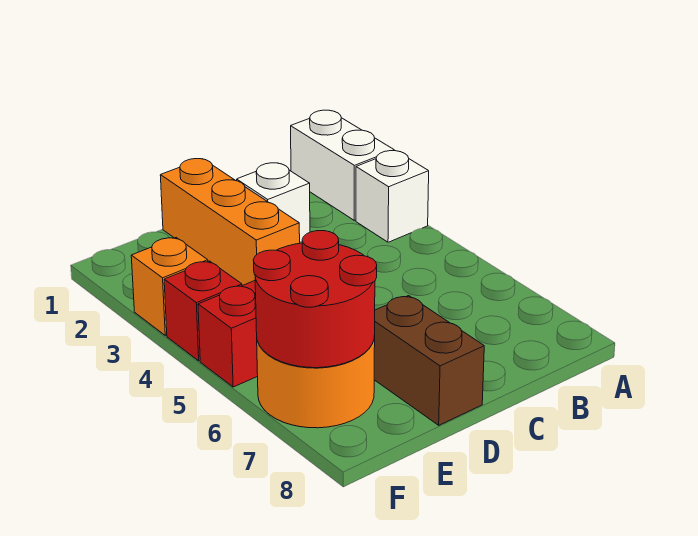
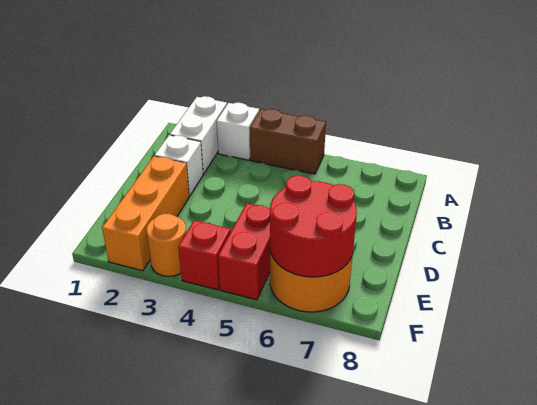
white brick A1:A2 level 1 -> white brick A2:B2 level 1
orange brick D1:D3 level 1 -> orange brick D2:F2 level 1
brown brick D7:D8 level 1 -> brown brick A4:A5 level 1
orange brick F3 level 1 -> orange round brick F3 level 1

